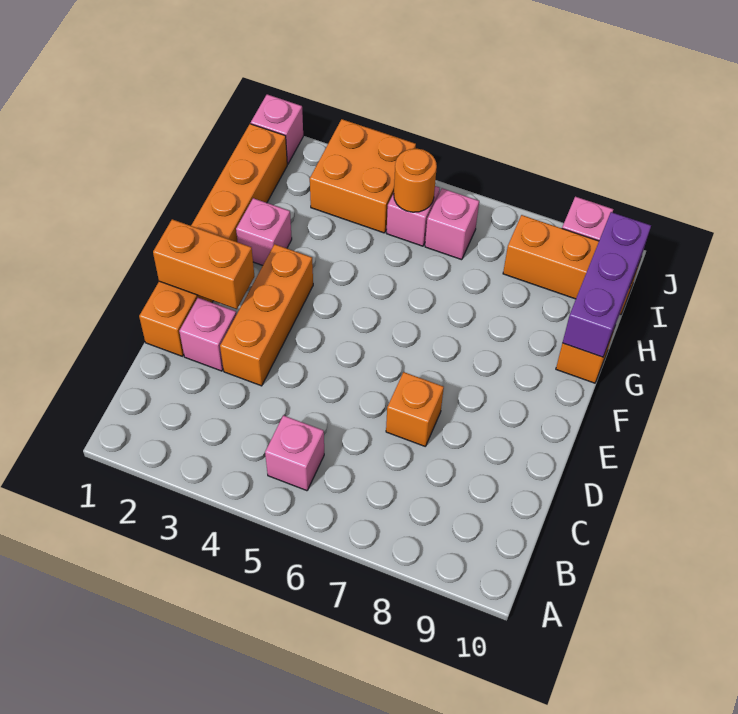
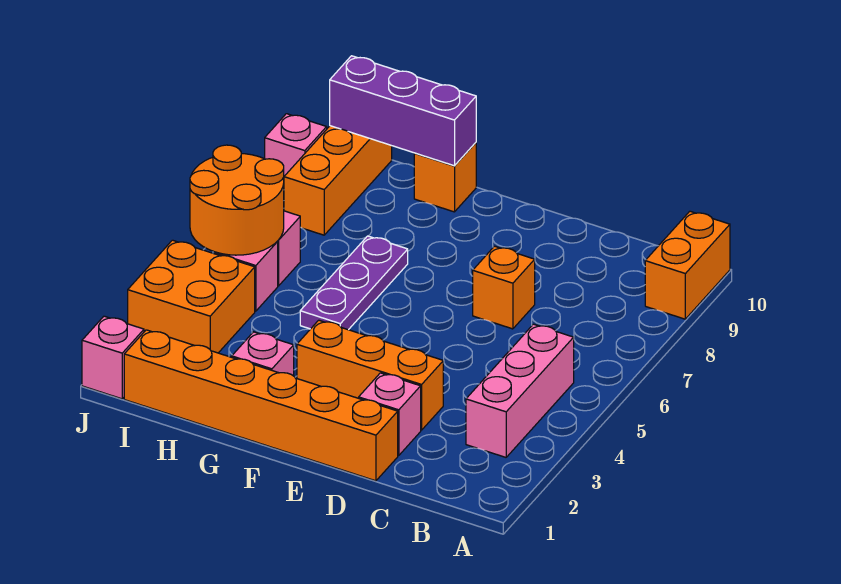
pink brick B5 level 1 -> pink brick B3:B5 level 1
orange brick E1:E2 level 2 -> orange brick A9:A10 level 1
none -> purple plate G5:G7 level 1
orange round brick I5 level 2 -> orange round brick I5:J6 level 2

